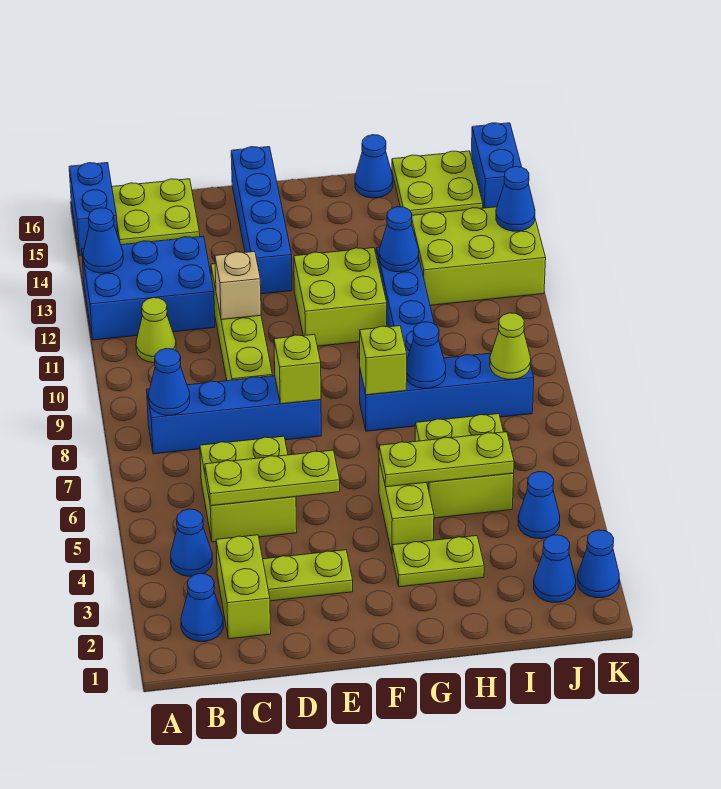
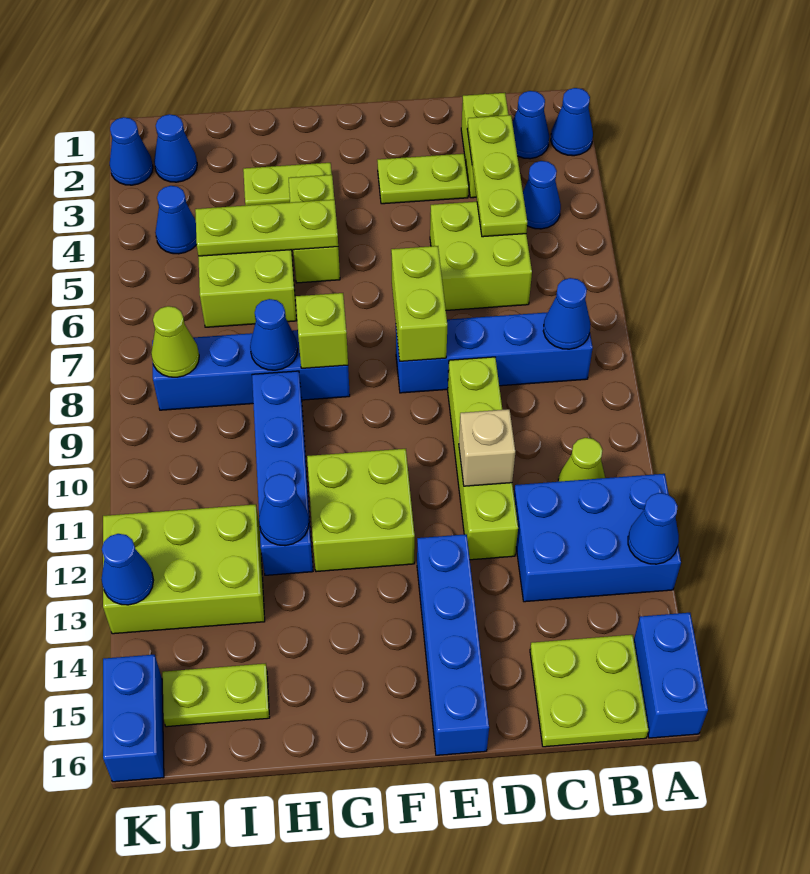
lime plate C5:E5 level 2 -> lime plate C3:C5 level 2
lime brick E8 level 2 -> lime brick E7:E8 level 2
blue cone H16 level 1 -> blue cone A2 level 1
lime plate I15:J16 level 1 -> lime plate I15:J15 level 1

